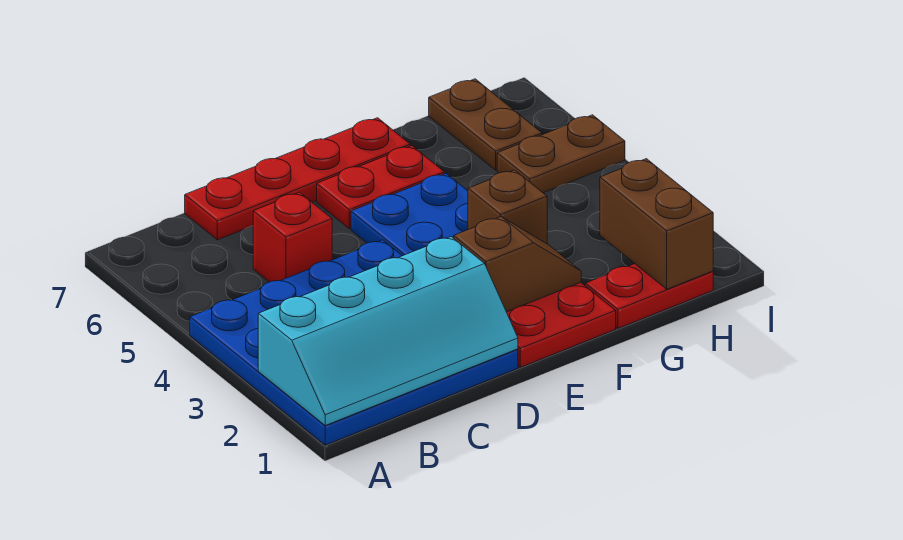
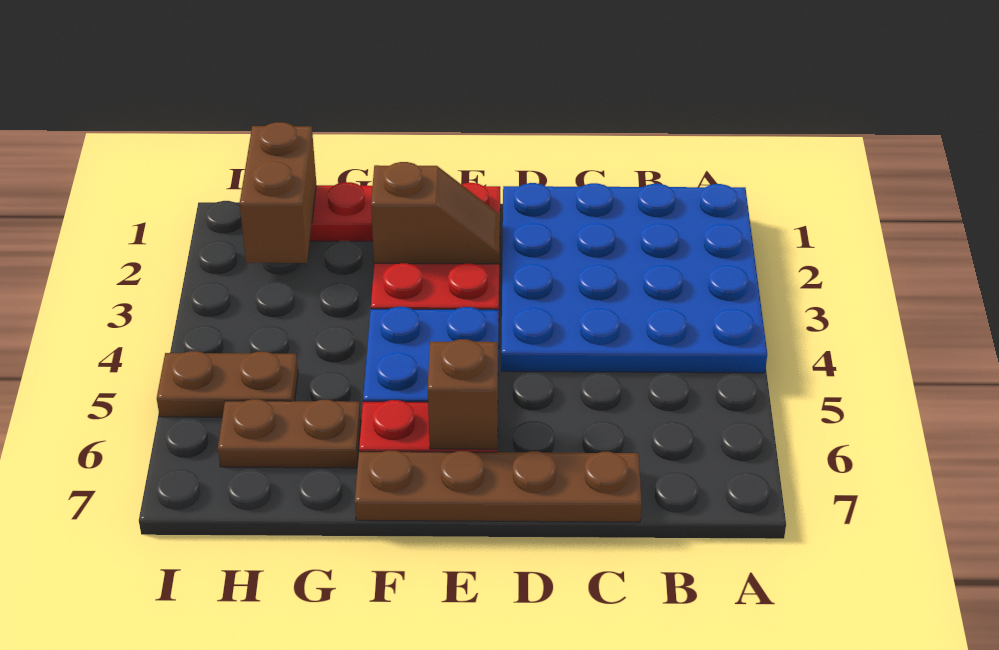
cyan slope A1:D2 level 2 top 2 -> none
red brick C5 level 1 -> none
red plate C7:F7 level 1 -> brown plate C7:F7 level 1
brown slope E2:F2 level 2 top E -> brown slope E2:F2 level 2 top F
brown brick F3 level 2 -> brown brick E6 level 2
brown plate H6:H7 level 1 -> brown plate G6:H6 level 1

